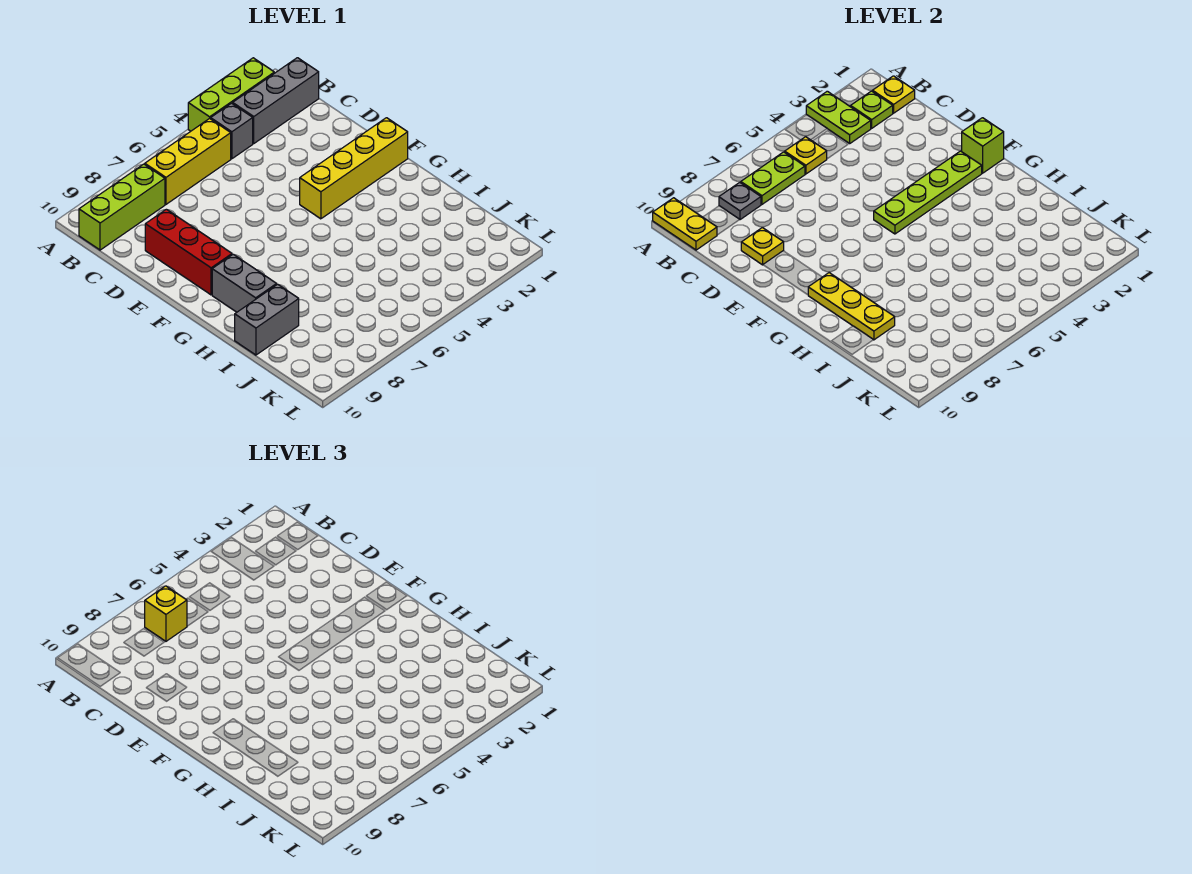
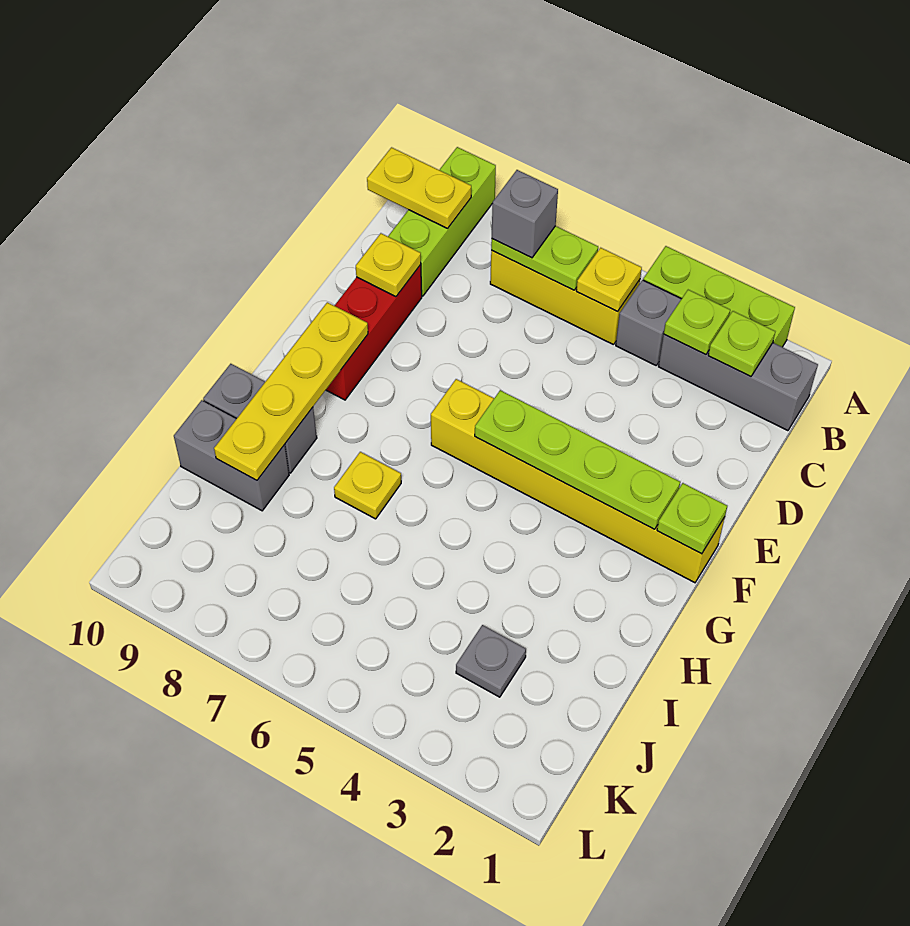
lime plate A3:B3 level 2 -> lime plate B3 level 2
yellow plate A10:B10 level 2 -> yellow plate B9:B10 level 2
yellow plate B1 level 2 -> yellow plate H7 level 1
yellow brick B7 level 3 -> grey brick B7 level 3
lime brick B8:B10 level 1 -> lime brick A9:C9 level 1
grey plate B8 level 2 -> grey plate J3 level 1
yellow brick F1:F4 level 1 -> yellow brick F1:F6 level 1
lime brick F1 level 2 -> lime plate F1 level 2
grey brick G9:H9 level 1 -> grey brick H9:H10 level 1
yellow plate G9:I9 level 2 -> yellow plate F9:I9 level 2

